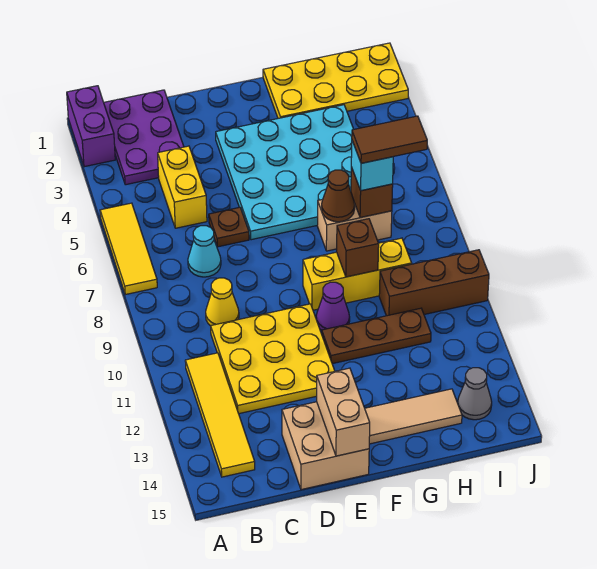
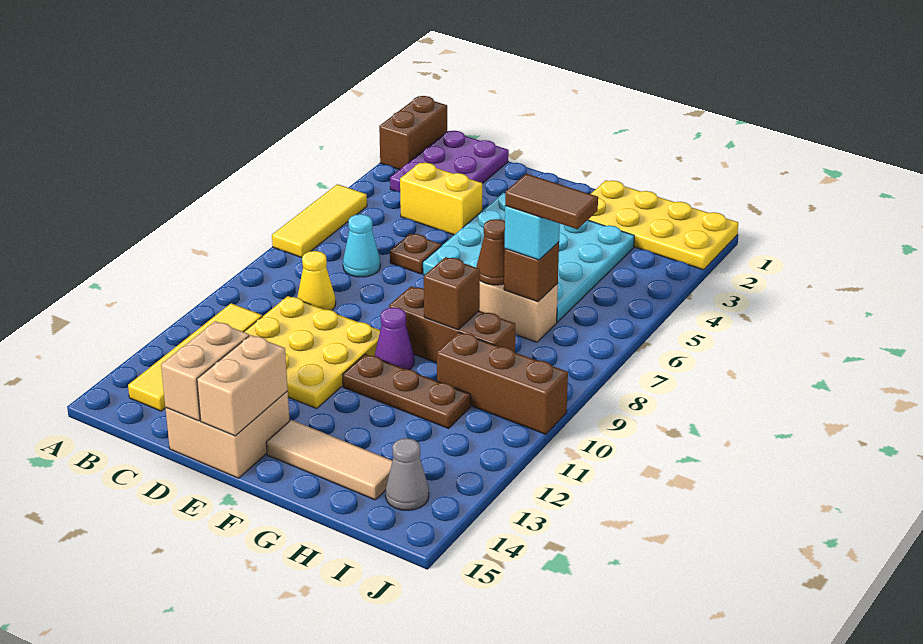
purple brick A1:A2 level 1 -> brown brick A1:A2 level 1
yellow brick C4:C5 level 1 -> yellow brick C4:D4 level 1
none -> tan brick D14:D15 level 2
yellow brick F9:H9 level 1 -> brown brick F9:H9 level 1

